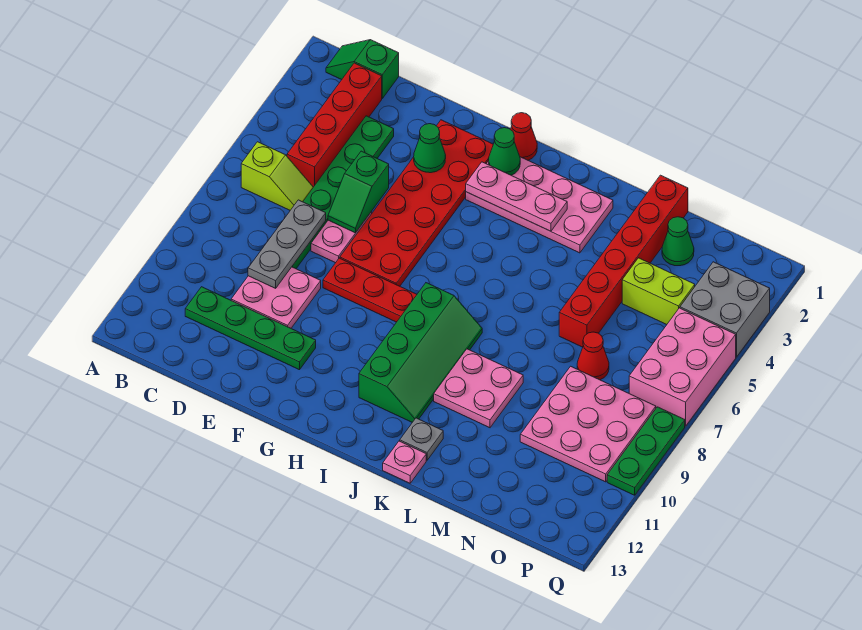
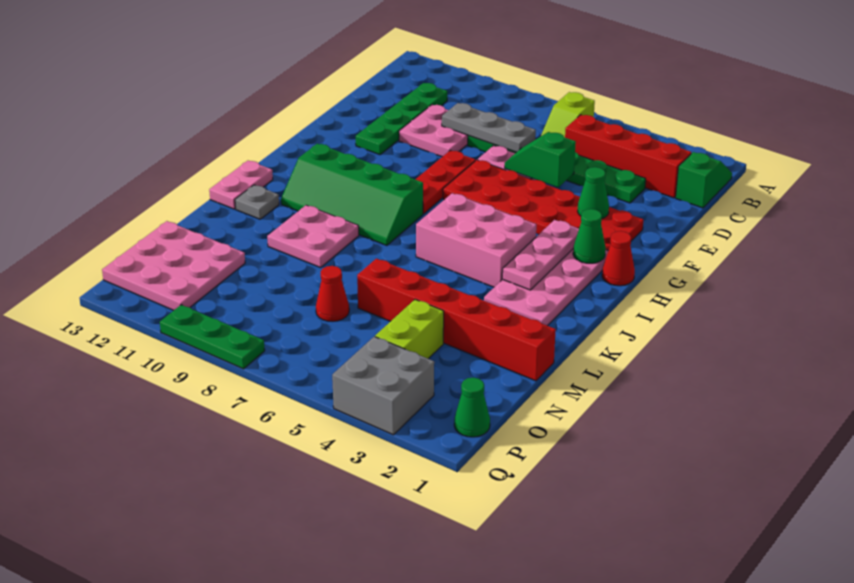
pink plate K13 level 1 -> pink plate J13:K13 level 1
green cone N2 level 1 -> green cone P1 level 1
pink plate N8:P10 level 1 -> pink plate N11:P13 level 1
pink brick P5:Q7 level 1 -> pink brick I4:J6 level 1

